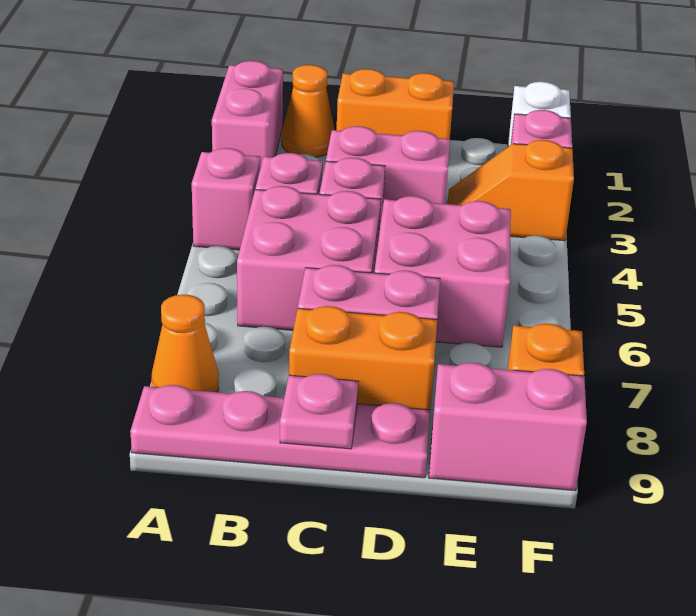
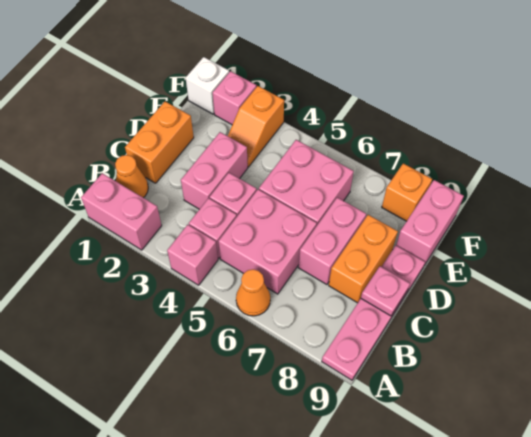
orange cone A8 level 1 -> orange cone A6 level 1

